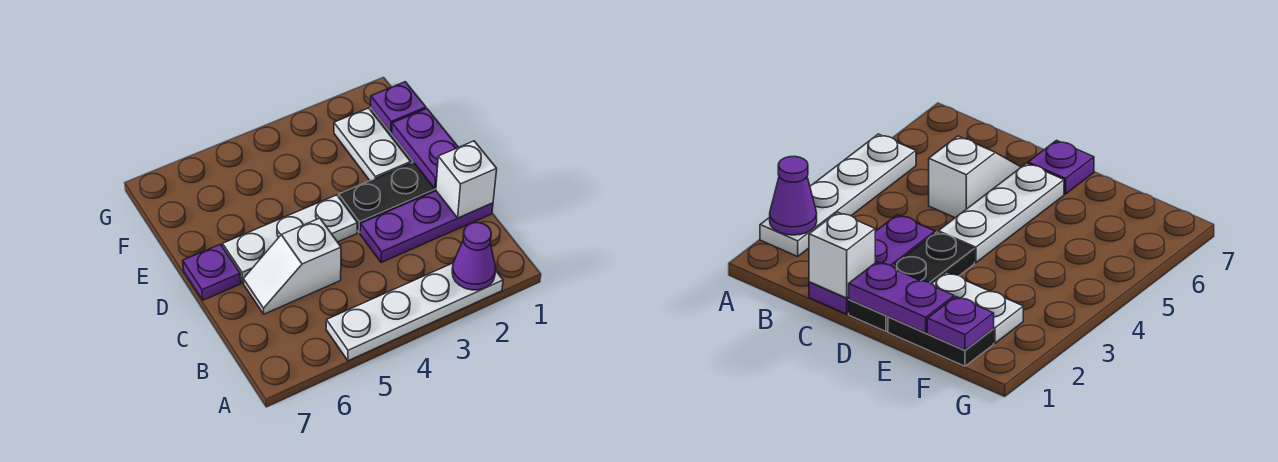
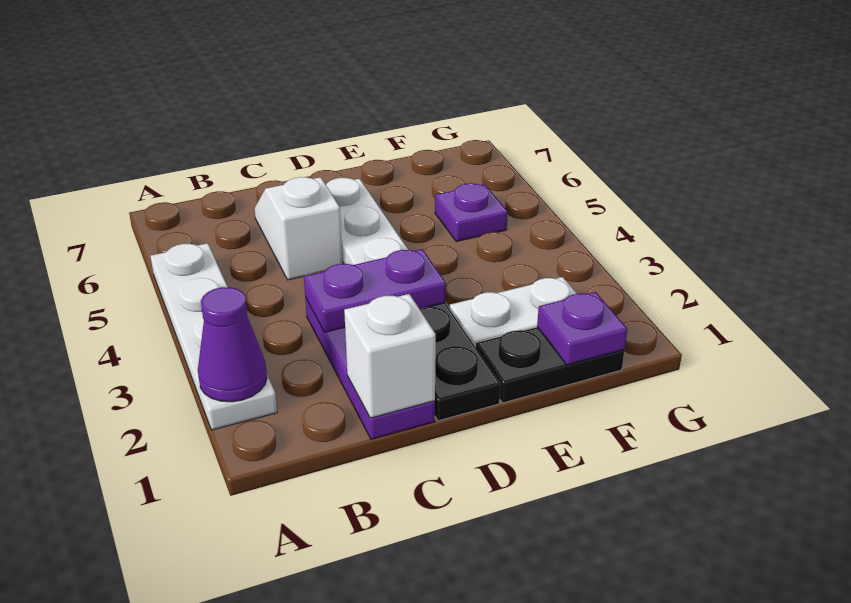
purple plate D1:E1 level 2 -> purple plate C3:D3 level 2
purple plate D7 level 1 -> purple plate F5 level 1

